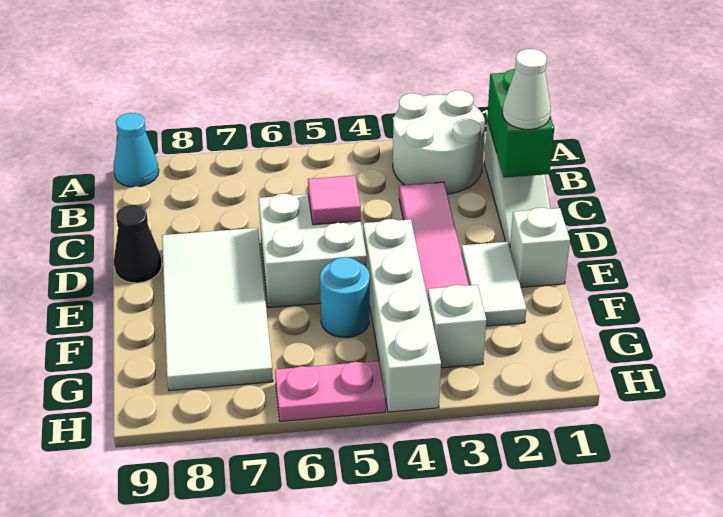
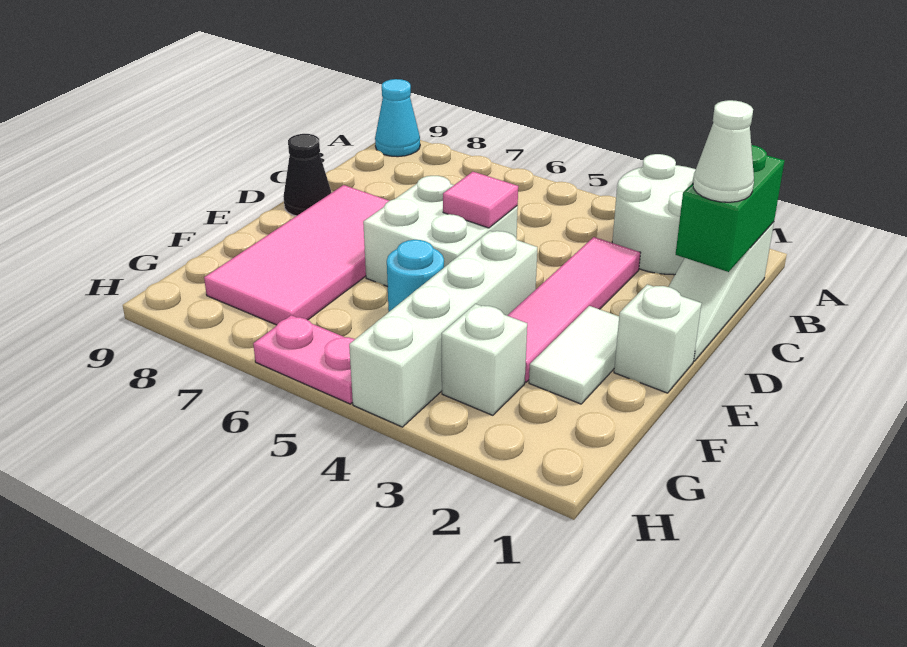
white tile D7:G8 level 1 -> pink tile D7:G8 level 1

